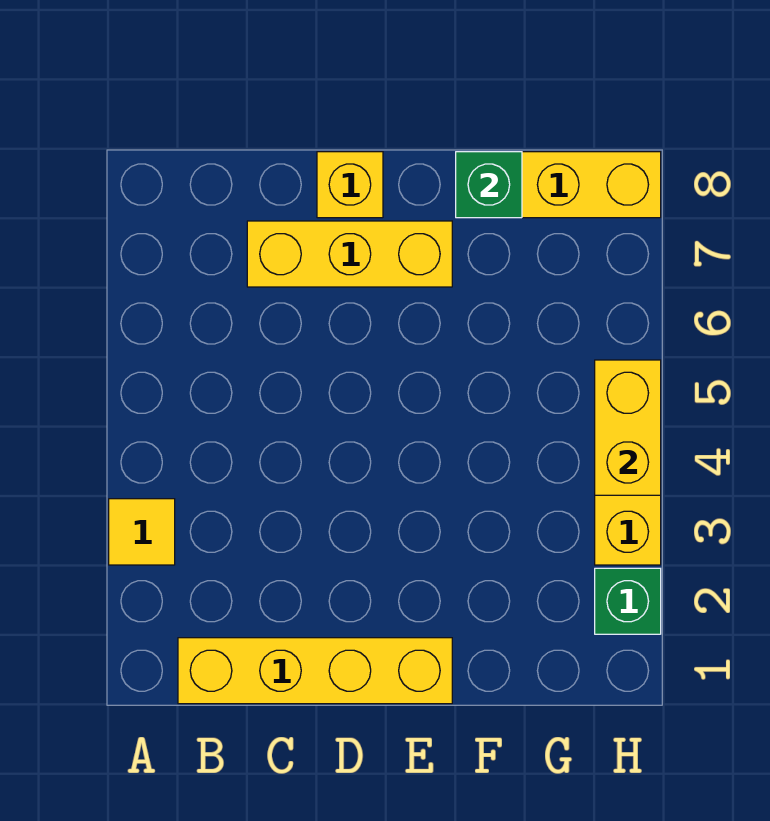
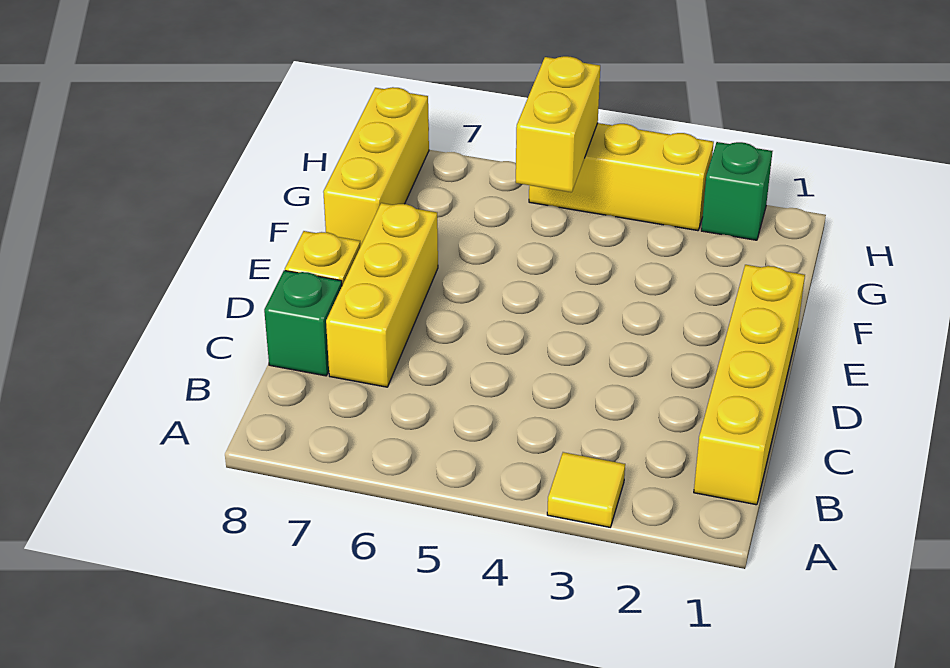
green brick F8 level 2 -> green brick C8 level 1
yellow brick H4:H5 level 2 -> yellow brick G5:H5 level 2

